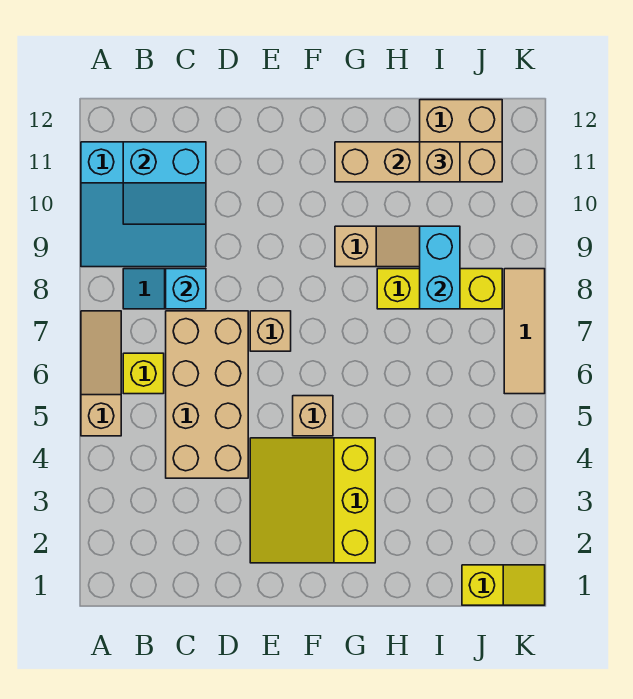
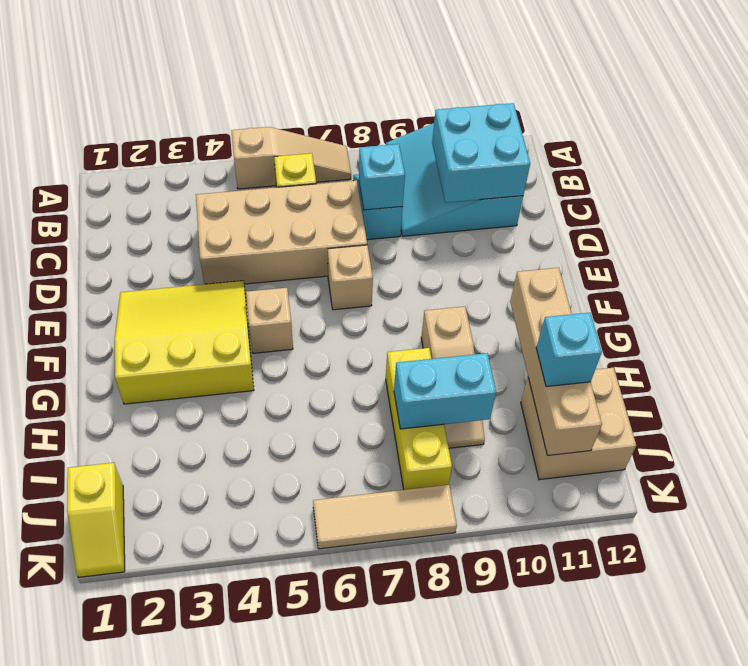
cyan slope B10:C11 level 2 top 11 -> cyan brick B10:C11 level 2
tan brick I11 level 3 -> cyan brick I11 level 3

